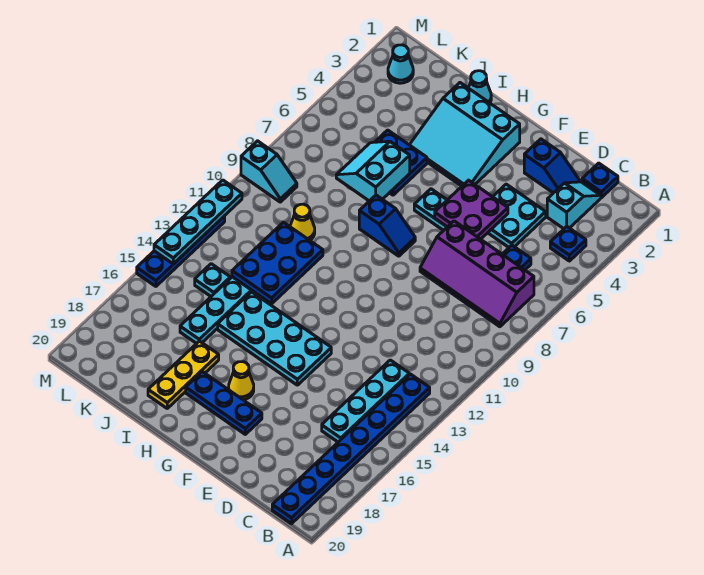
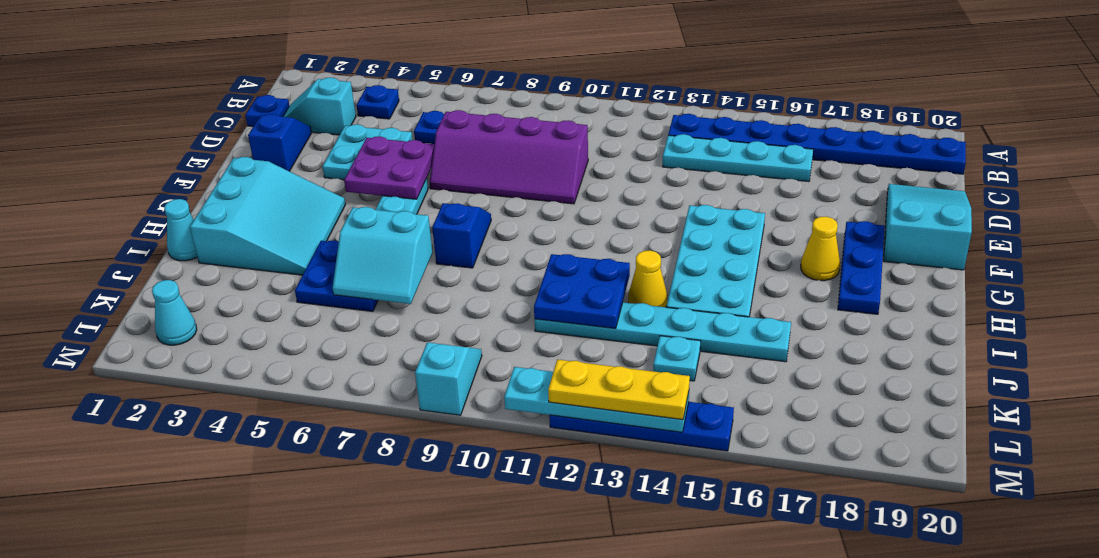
purple slope B7:E8 level 1 top 7 -> purple slope D7:E10 level 1 top D
none -> cyan slope D19:F20 level 1 top F
blue plate I11:J13 level 2 -> blue plate I11:J12 level 2
yellow plate I17:I19 level 1 -> yellow plate M12:M14 level 3
yellow cone J10 level 1 -> yellow cone I13 level 1

